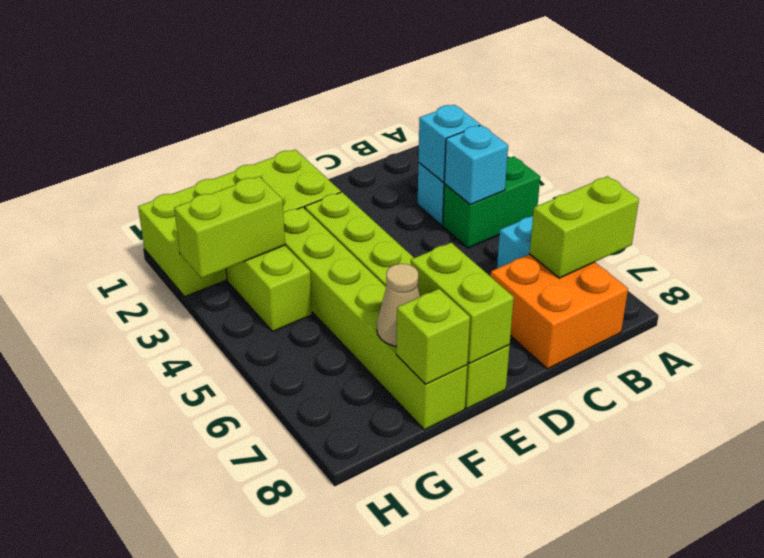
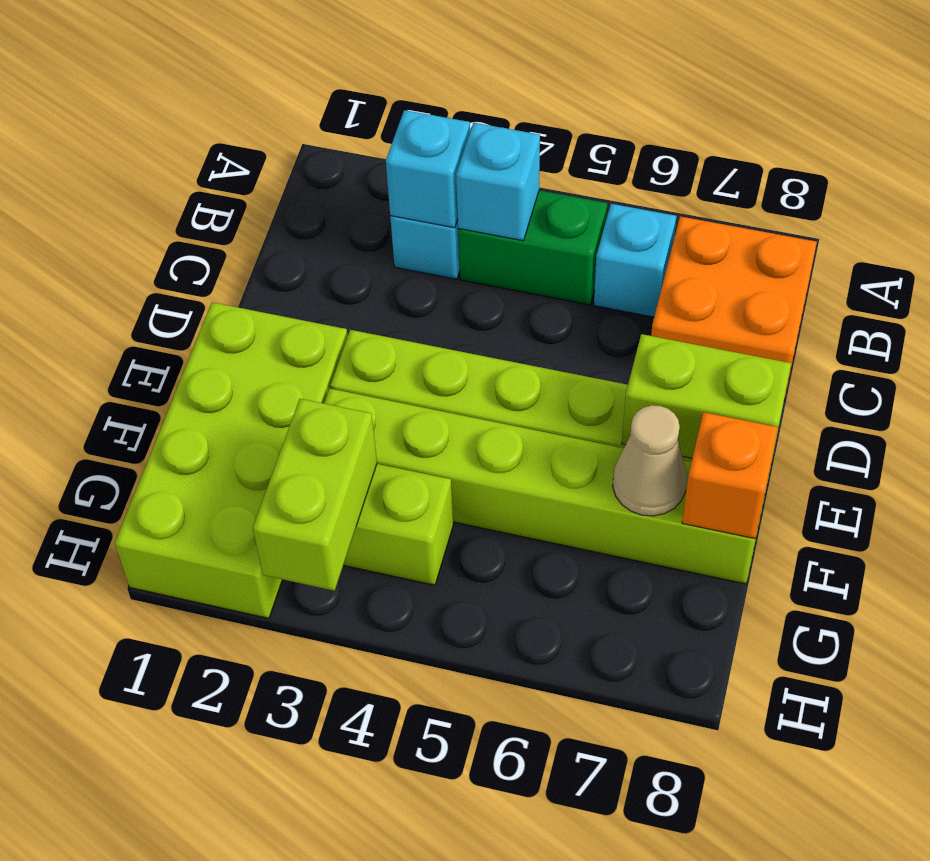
green brick A4:B4 level 1 -> green brick B4:B5 level 1
lime brick A7:B7 level 2 -> none
lime brick F8 level 2 -> orange brick F8 level 2

